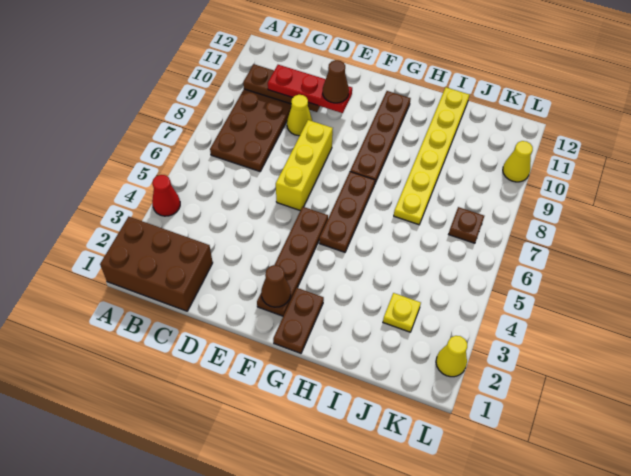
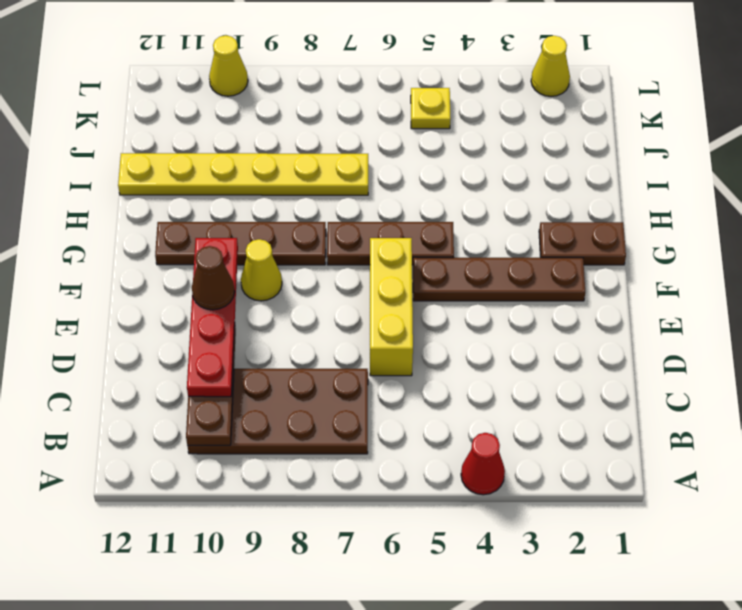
brown brick A1:C2 level 1 -> none
red plate C10:E10 level 3 -> red plate C10:F10 level 3
yellow cone D9 level 1 -> yellow cone F9 level 1
yellow brick E6:E8 level 1 -> yellow brick D6:F6 level 1
brown cone F2 level 2 -> none
yellow plate J3 level 1 -> yellow plate K5 level 1
brown plate K7 level 1 -> none

